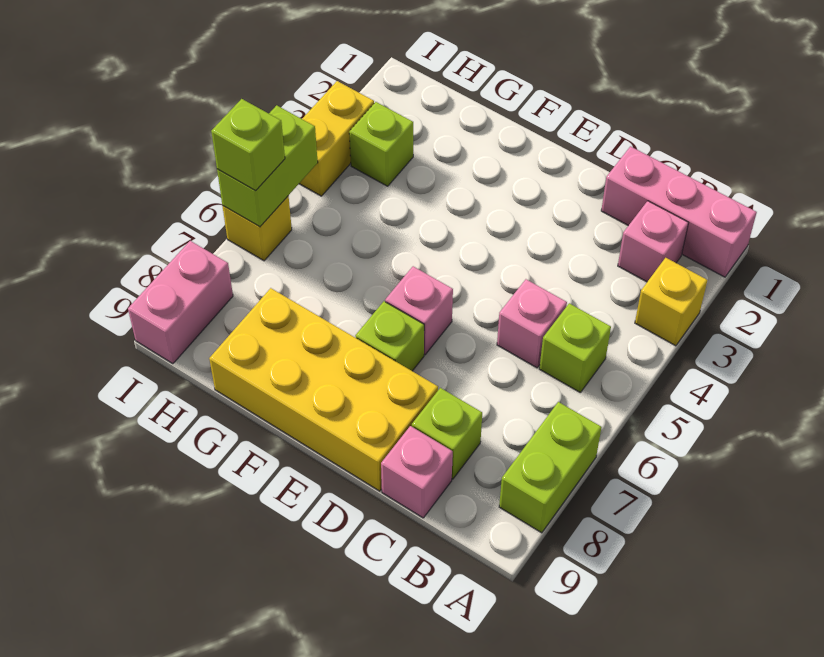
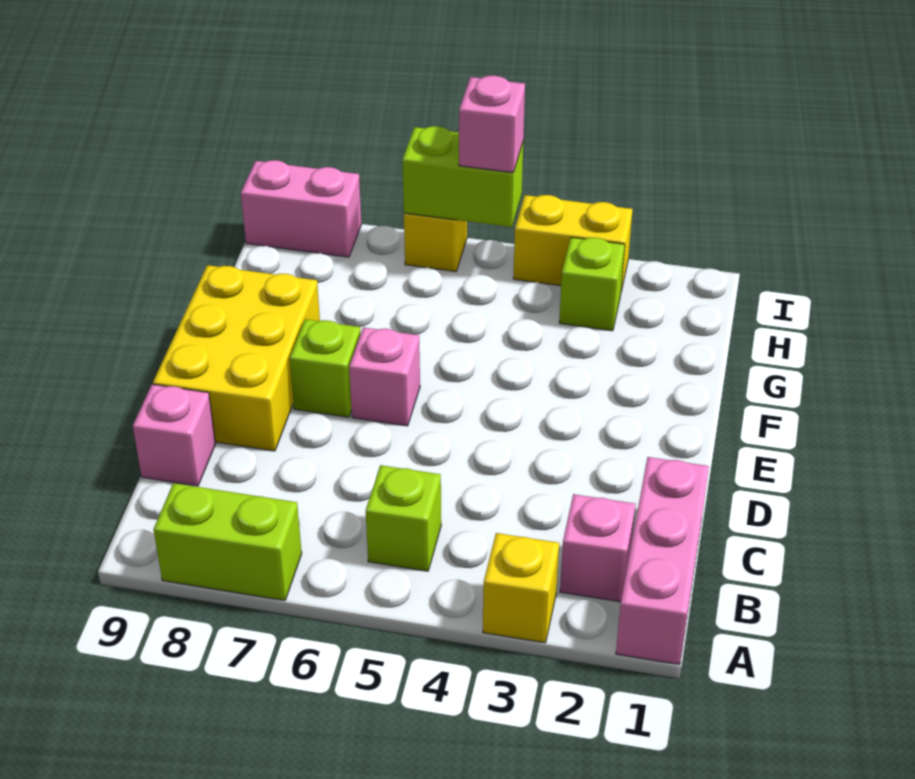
pink brick C5 level 1 -> pink brick I5 level 3
lime brick C8 level 1 -> none
yellow brick D8:G9 level 1 -> yellow brick D8:F9 level 1
lime brick I6 level 3 -> none

